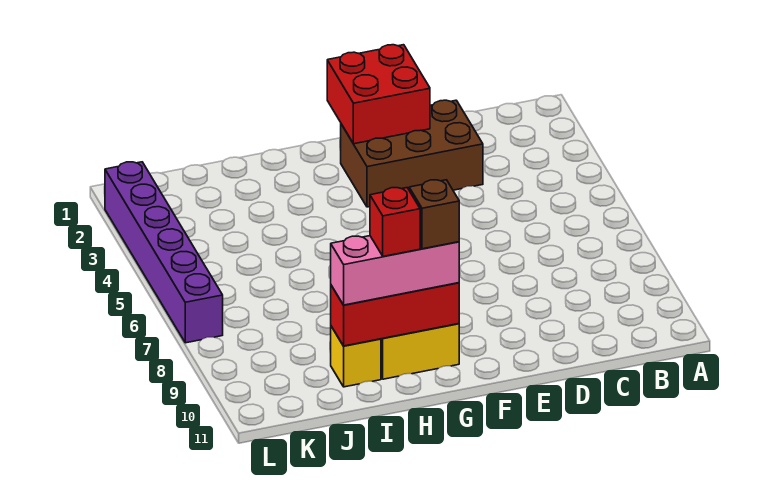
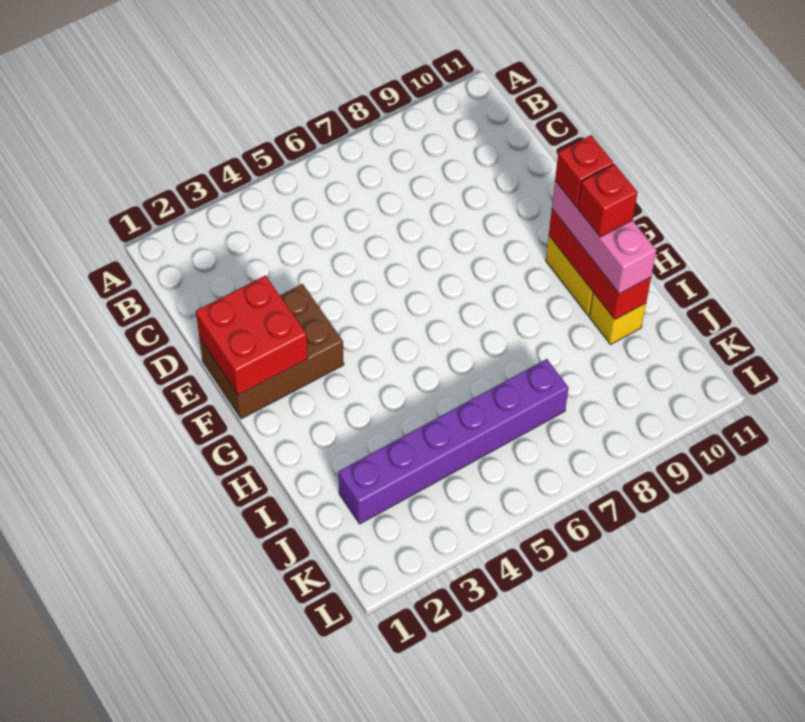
brown brick D2:F3 level 1 -> brown brick E1:F3 level 1
brown brick G10 level 4 -> red brick G10 level 4
purple brick L2:L7 level 1 -> purple brick J2:J7 level 1

